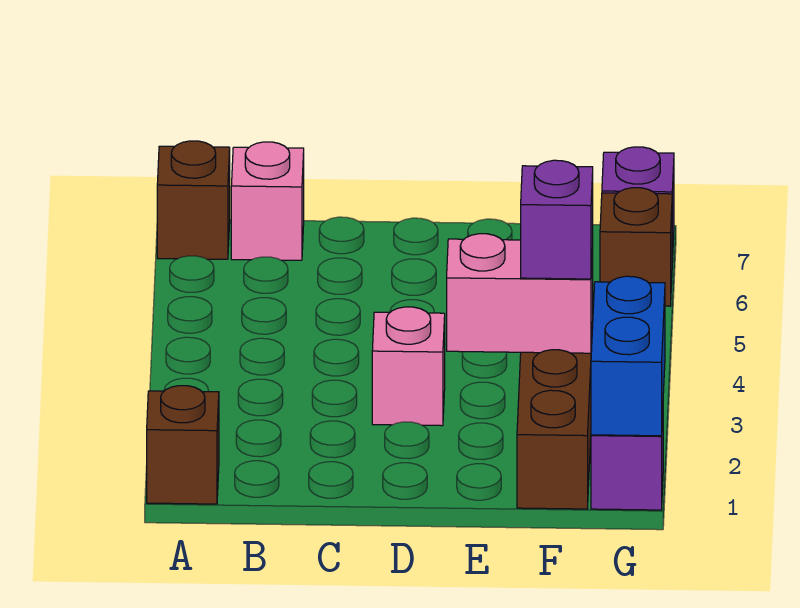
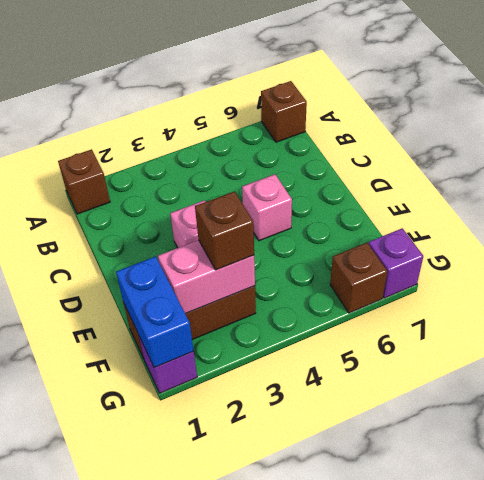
pink brick B7 level 1 -> pink brick D5 level 1
pink brick E3:F3 level 2 -> pink brick F2:F3 level 2
purple brick F3 level 3 -> brown brick F3 level 3
blue brick G1:G2 level 2 -> blue brick F1:G1 level 2

